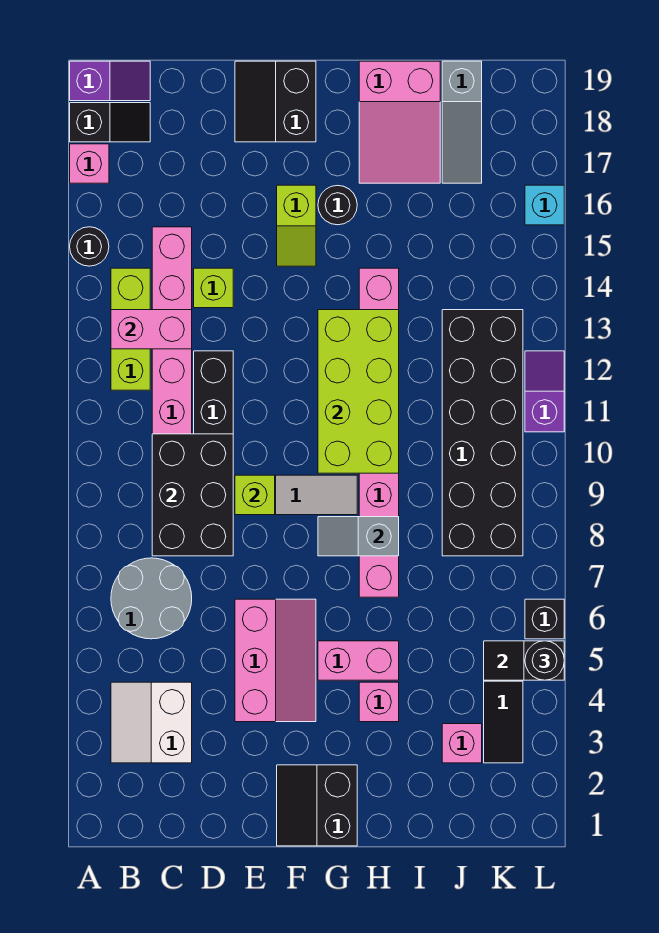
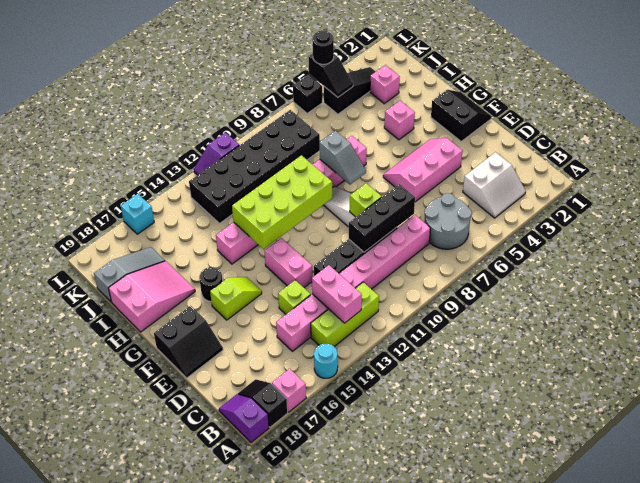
black round brick A15 level 1 -> cyan round brick A15 level 1
black brick C8:D10 level 2 -> black brick D8:D10 level 2
black slope F1:G2 level 1 top G -> black slope F1:G2 level 1 top 2
pink brick G5:H5 level 1 -> pink brick E13:F13 level 1

